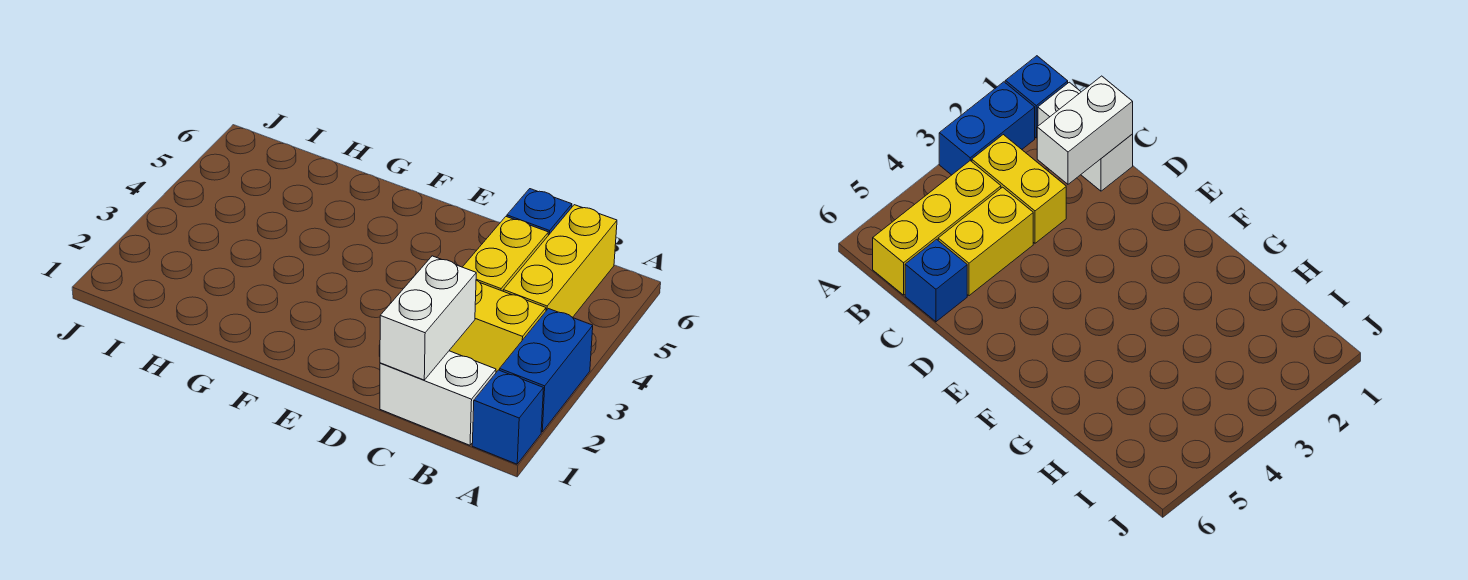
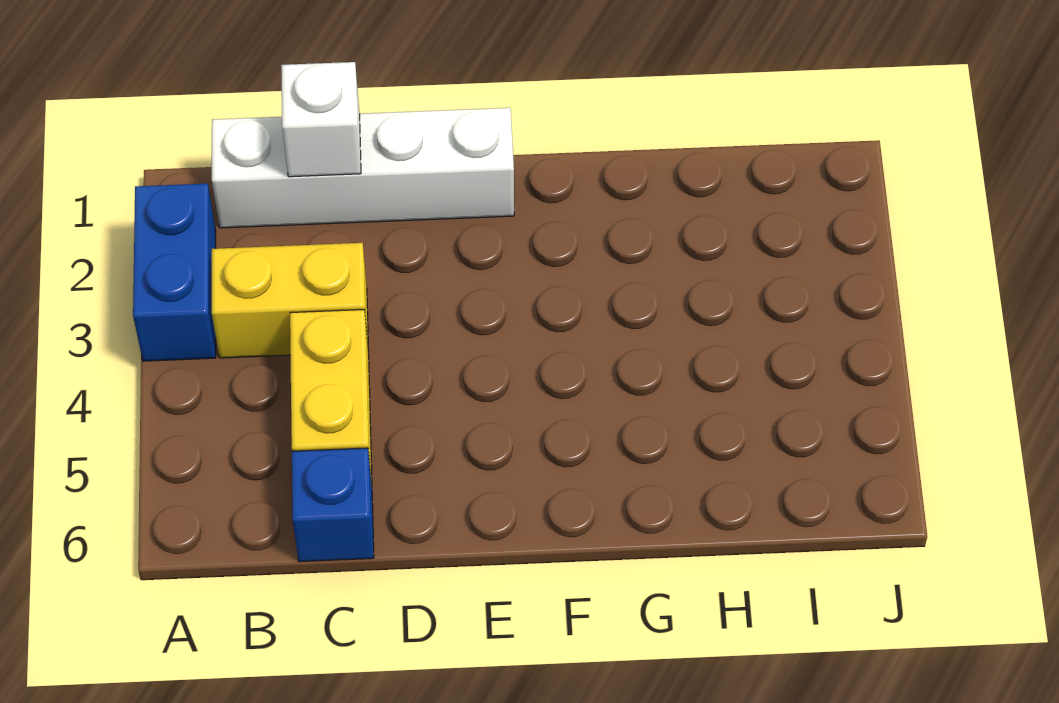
blue brick A1 level 1 -> none
white brick B1:C1 level 1 -> white brick B1:E1 level 1
yellow brick B4:B6 level 1 -> none
white brick C1:C2 level 2 -> white brick C1 level 2

